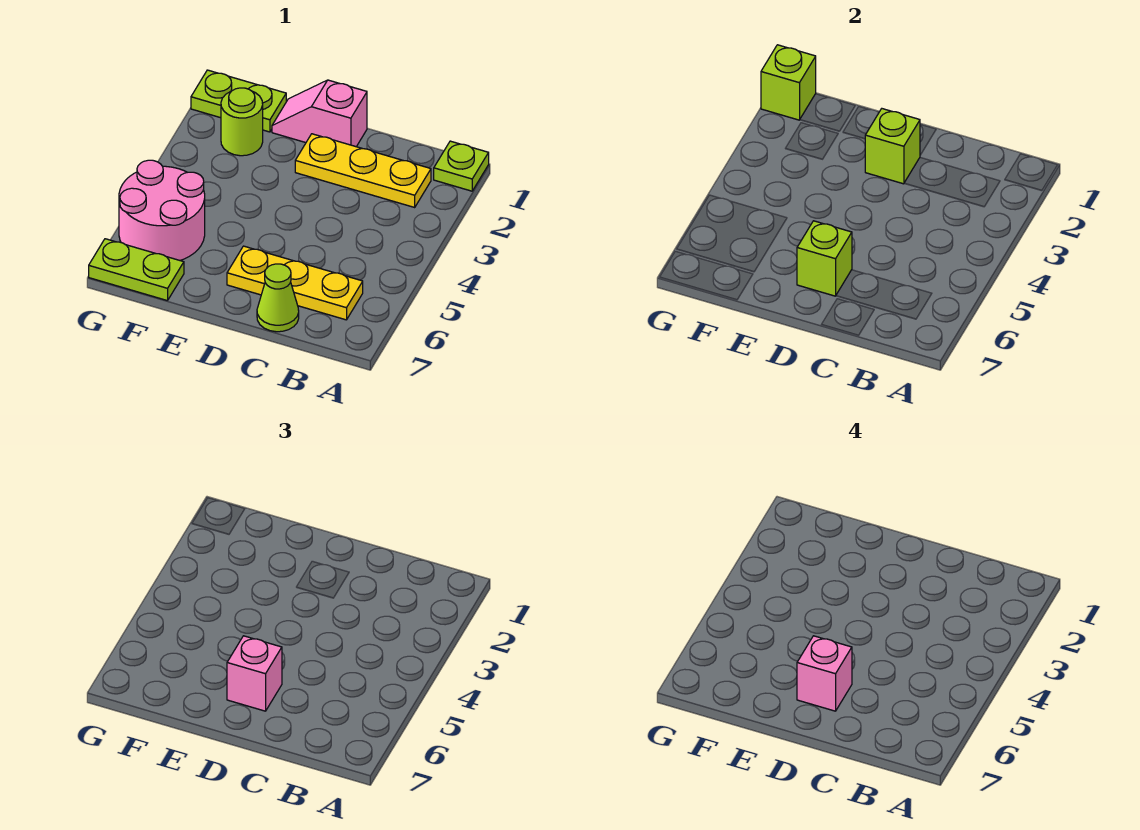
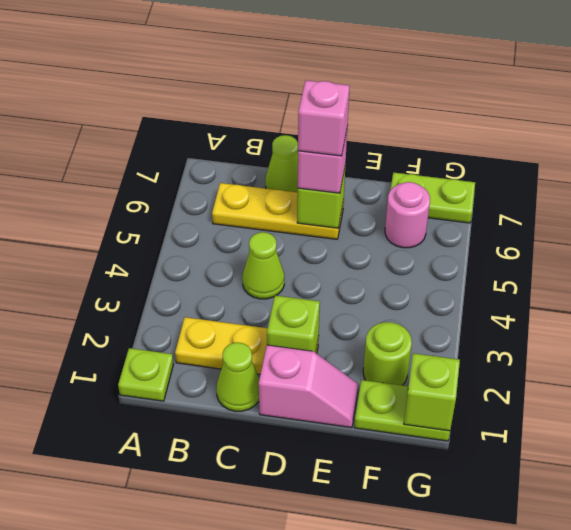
none -> lime cone C1 level 1
none -> lime cone C4 level 1
pink round brick F5:G6 level 1 -> pink round brick F6 level 1

